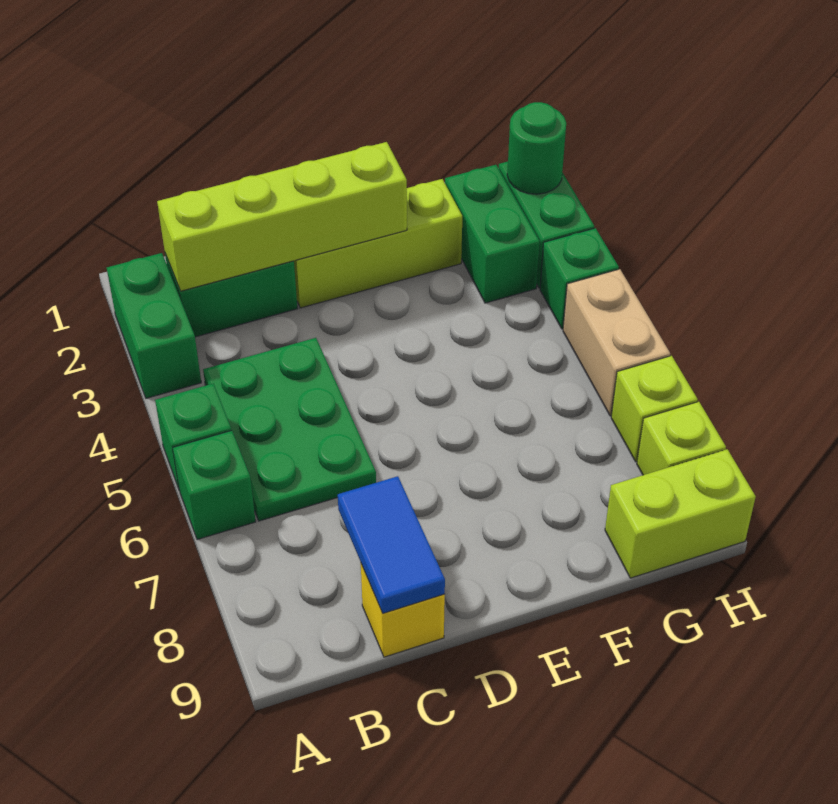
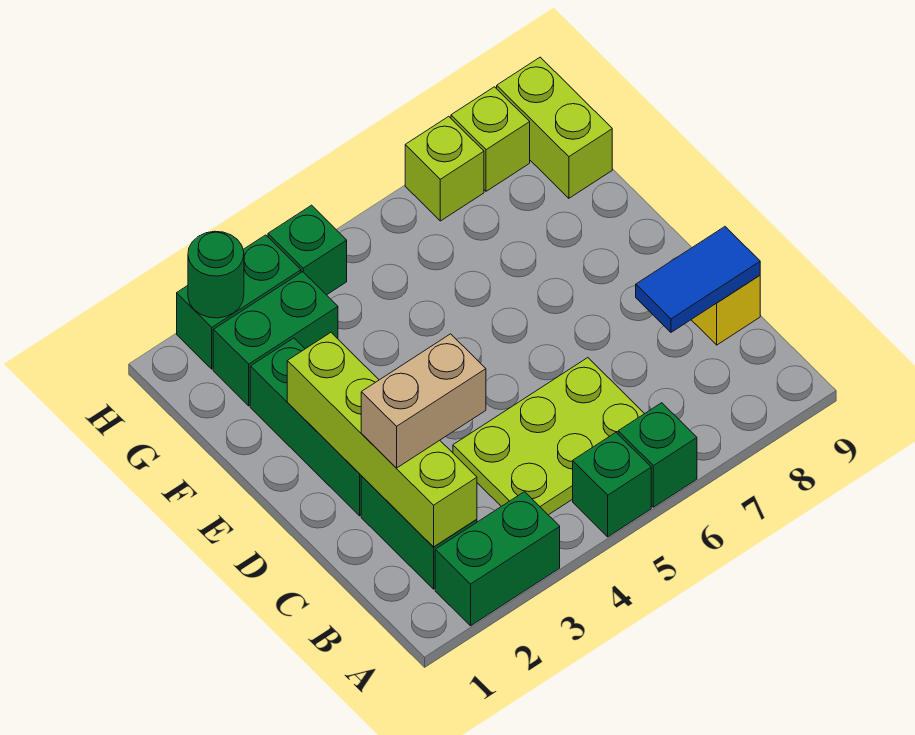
green plate B4:C6 level 1 -> lime plate B4:C6 level 1
lime brick D2:F2 level 1 -> green brick D2:F2 level 1
tan brick H5:H6 level 1 -> tan brick C2:C3 level 3

